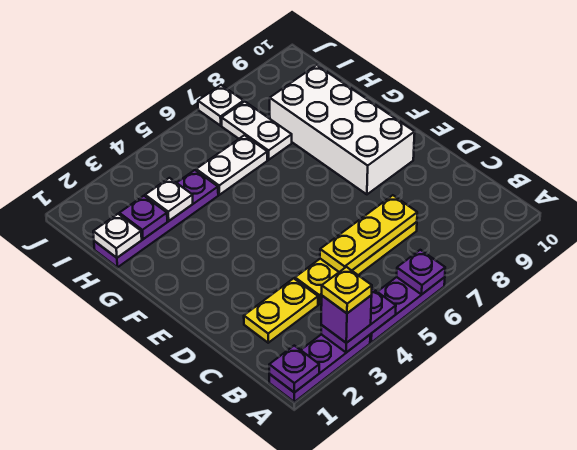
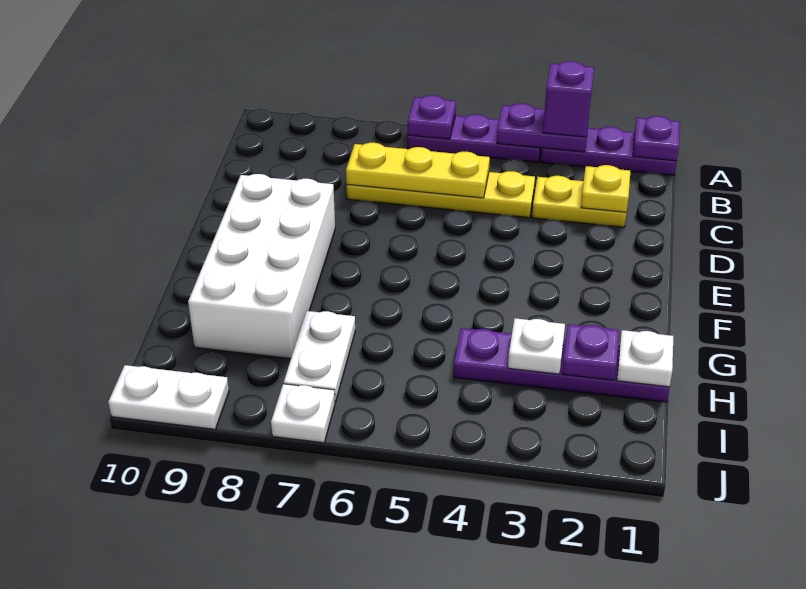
yellow plate A3 level 4 -> yellow plate C2 level 2
white plate H5:H6 level 1 -> white plate J9:J10 level 1

